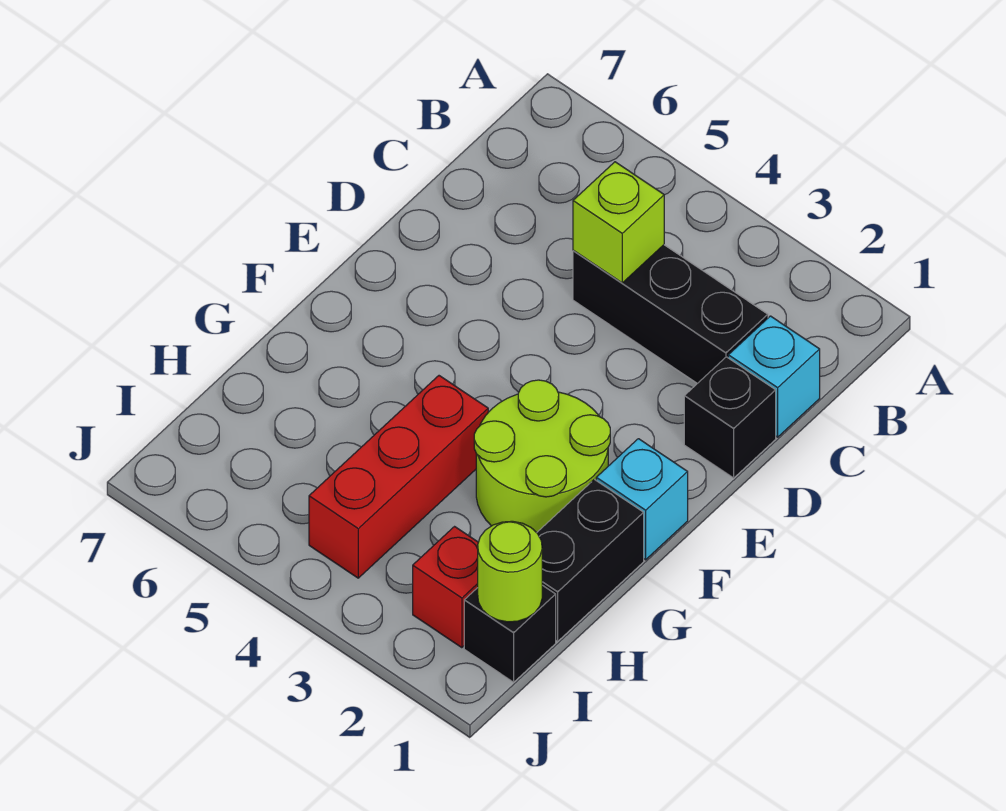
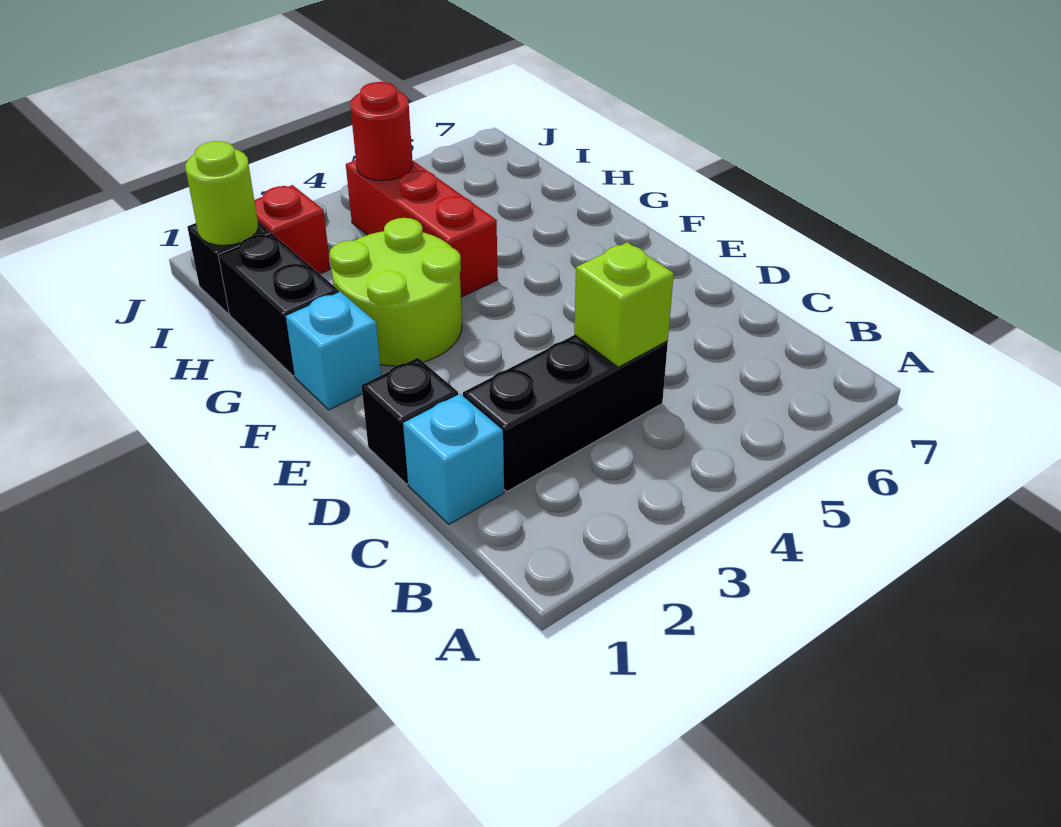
none -> red round brick I4 level 2

